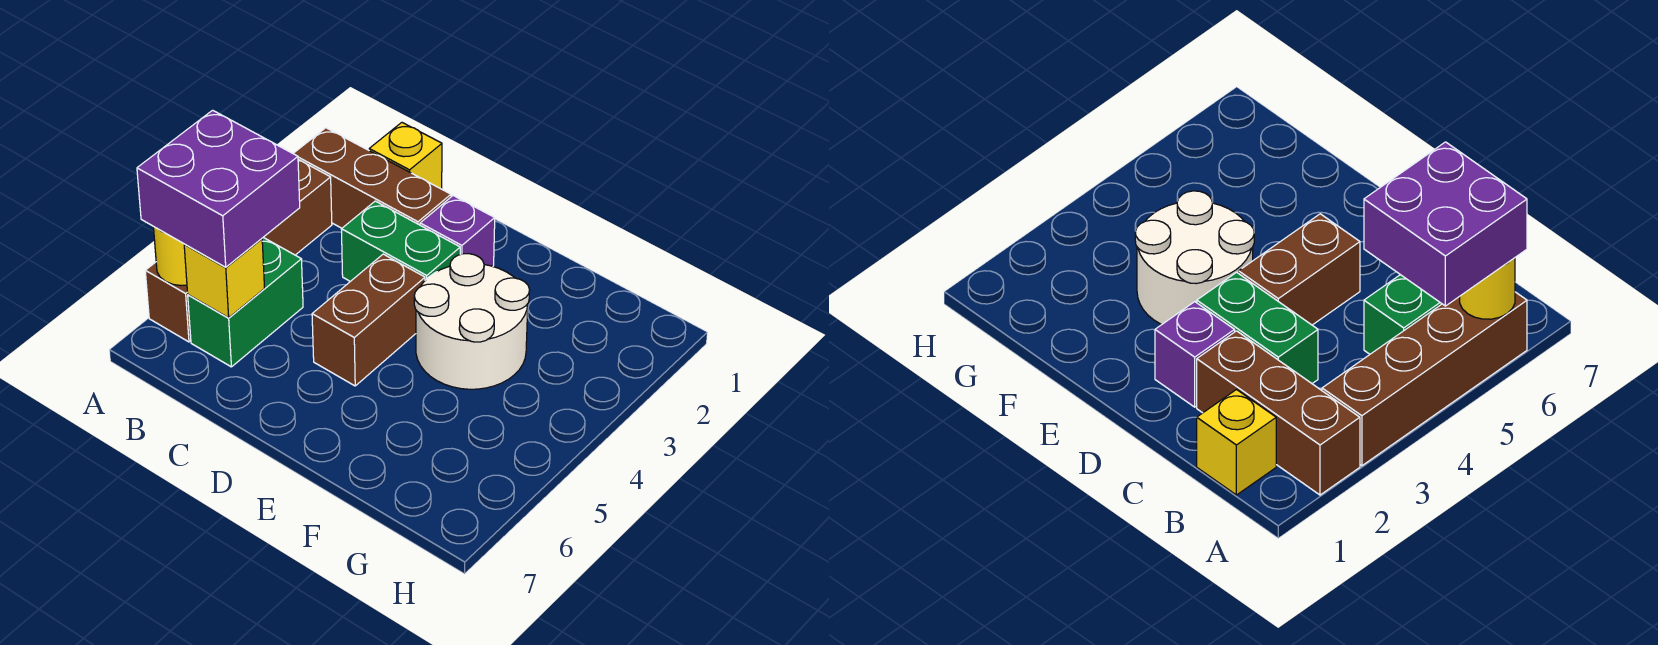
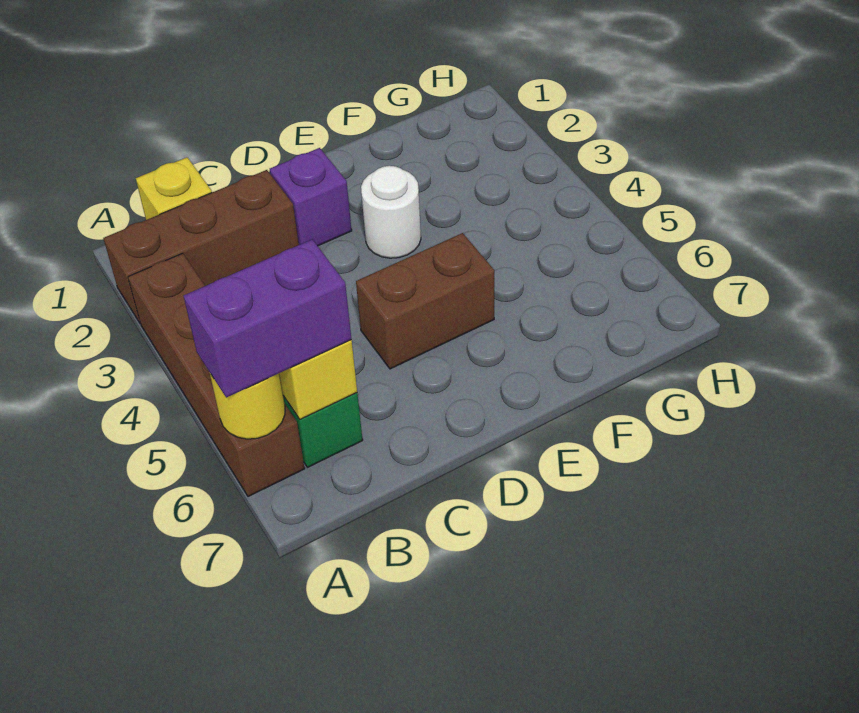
purple brick A5:B6 level 3 -> purple brick A6:B6 level 3
green brick C3:D3 level 1 -> none
brown brick D4:D5 level 1 -> brown brick D5:E5 level 1
white round brick E3:F4 level 1 -> white round brick E3 level 1

